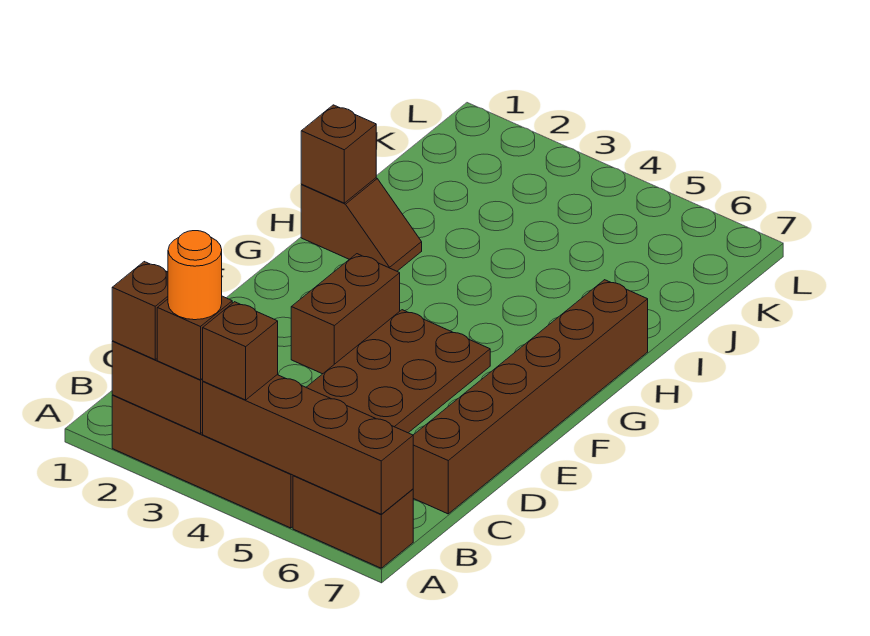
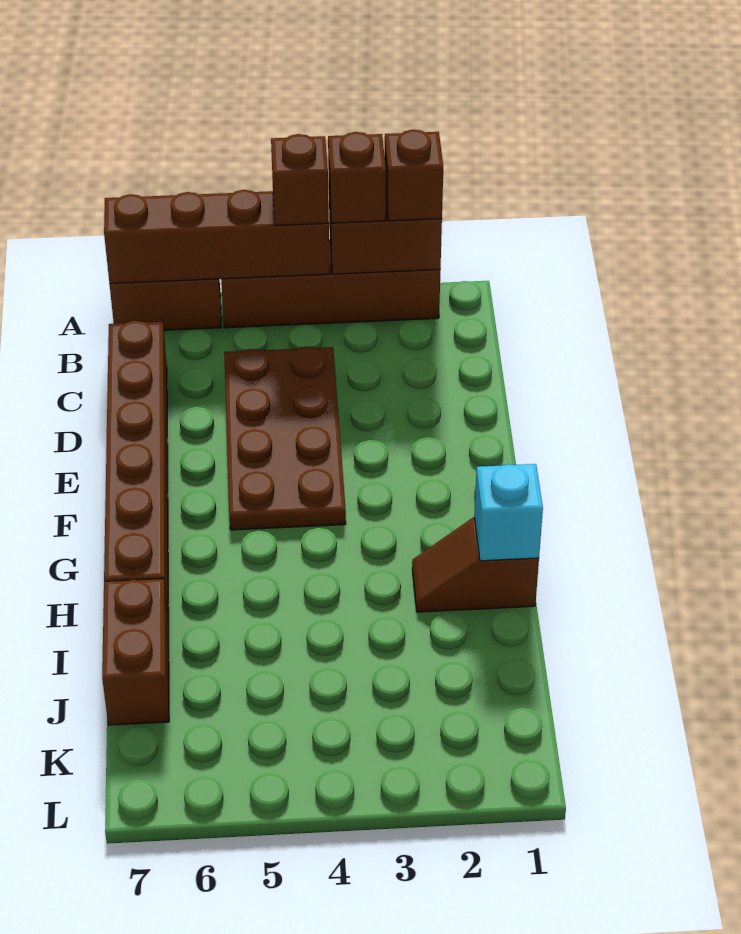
orange round brick A3 level 4 -> none
brown brick E3:F3 level 1 -> brown brick I7:J7 level 1
brown brick H1 level 2 -> cyan brick H1 level 2

